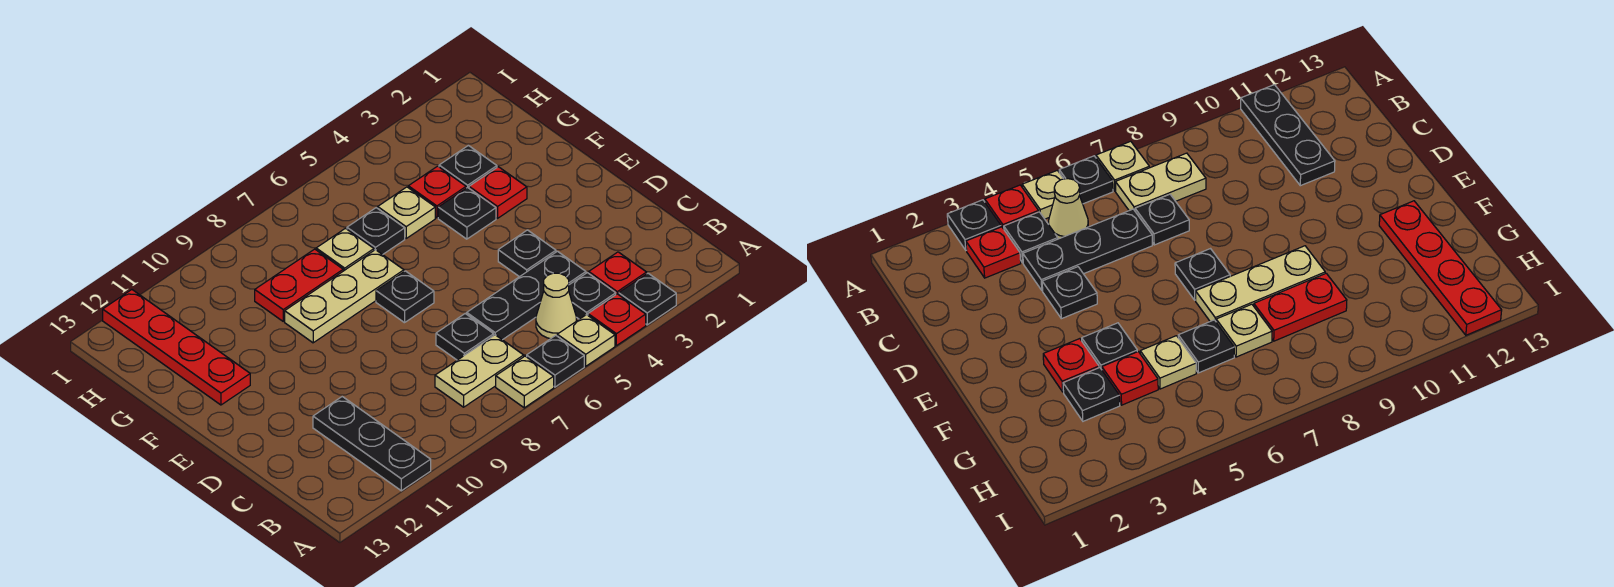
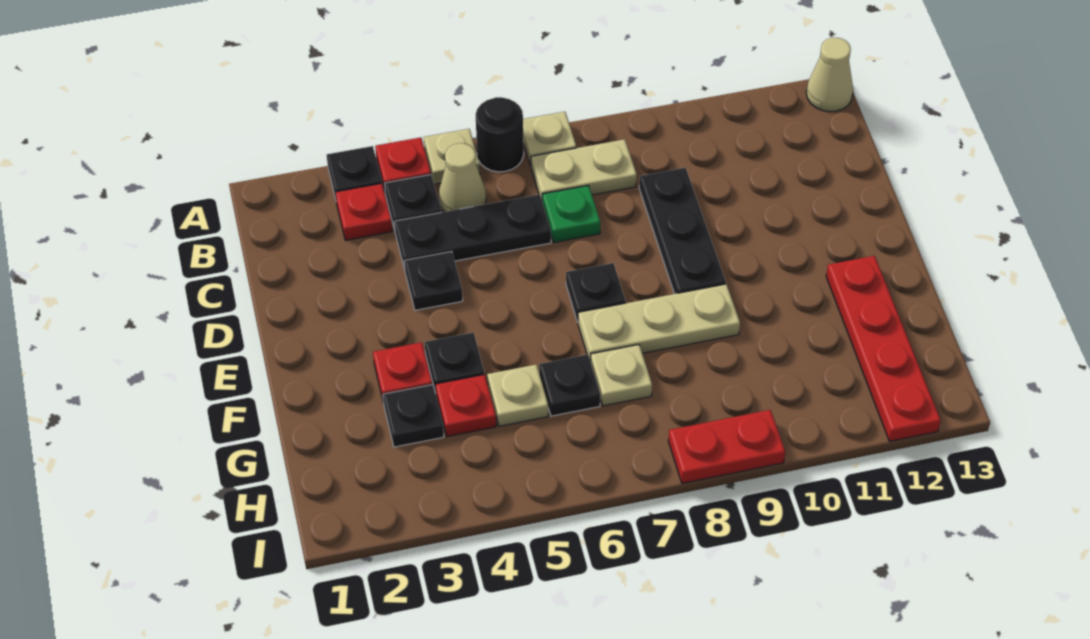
black plate A6 level 1 -> black round brick A6 level 1
black plate A11:C11 level 1 -> black plate C9:E9 level 1
none -> tan cone A13 level 1
black plate C7 level 1 -> green plate C7 level 1
red plate G8:G9 level 1 -> red plate I8:I9 level 1

